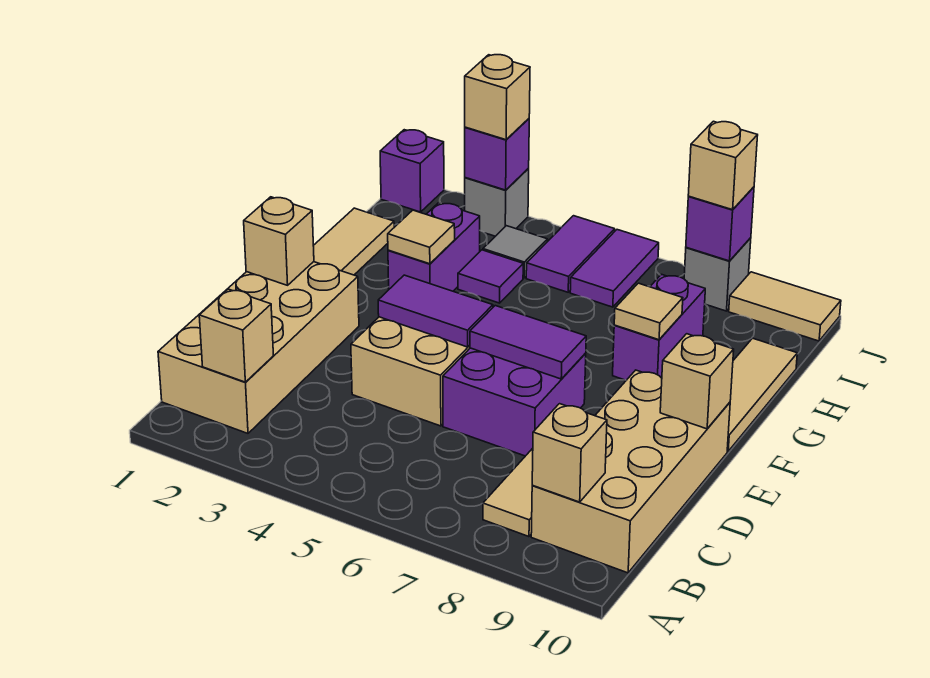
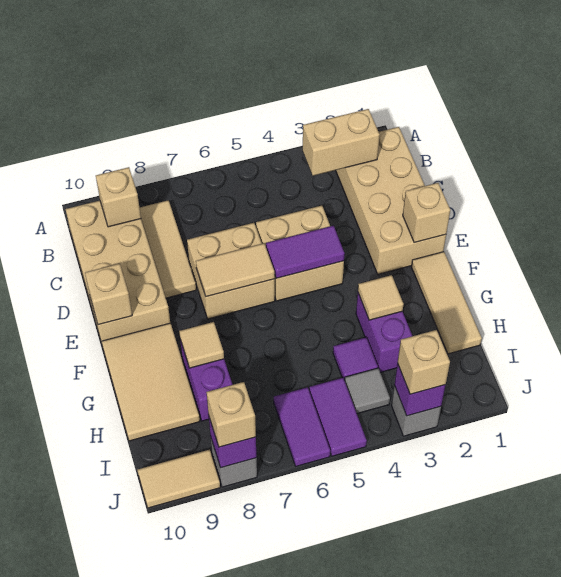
tan brick B2 level 2 -> tan brick B2:B3 level 2
purple brick D6:E7 level 1 -> tan brick D6:E7 level 1
purple tile E6:E7 level 2 -> tan tile E6:E7 level 2
tan tile F10:H10 level 1 -> tan tile F9:H10 level 1
purple brick J1 level 1 -> none

